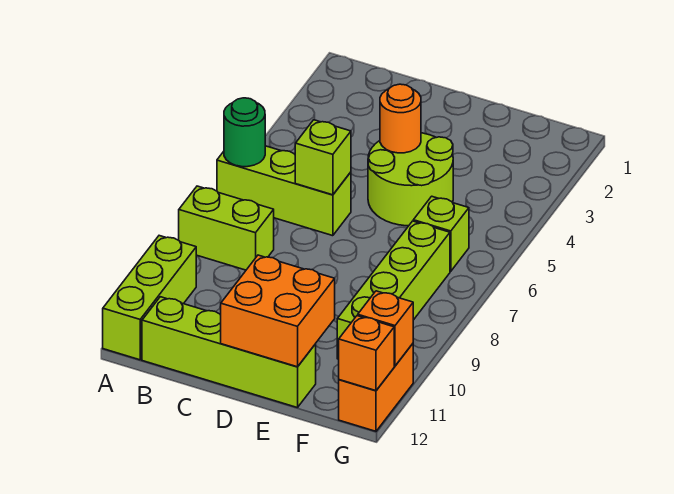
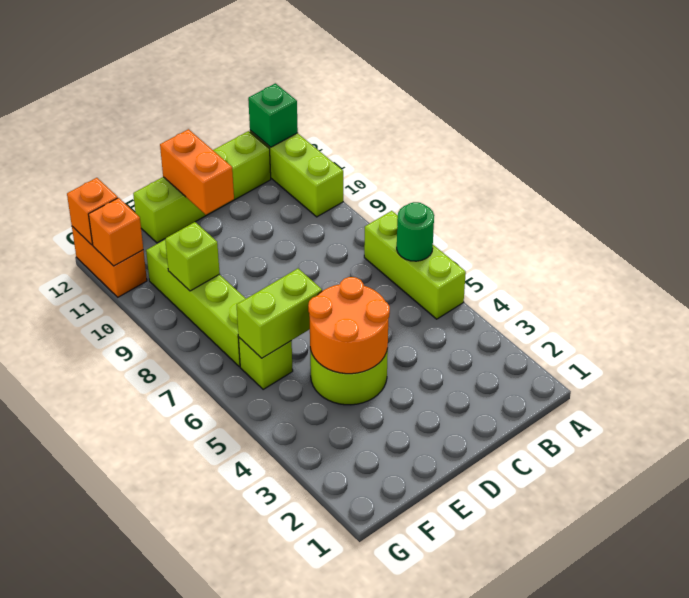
lime brick A6:C6 level 1 -> lime brick A5:A7 level 1
lime brick A8:B8 level 1 -> lime brick E6:F6 level 2
none -> green brick A12 level 2
lime brick C6 level 2 -> lime brick F9 level 2
orange round brick D4 level 2 -> orange round brick D4:E5 level 2
orange brick D11:E12 level 2 -> orange brick D11:D12 level 2

